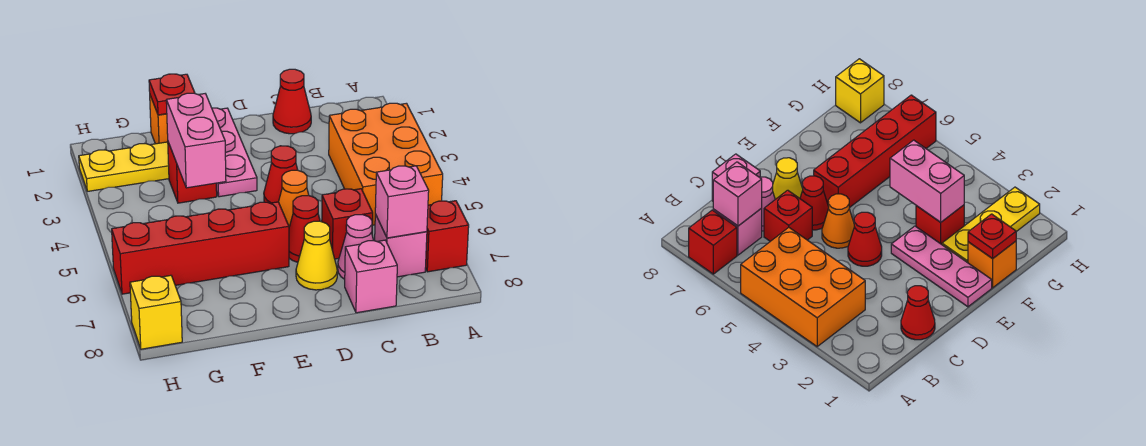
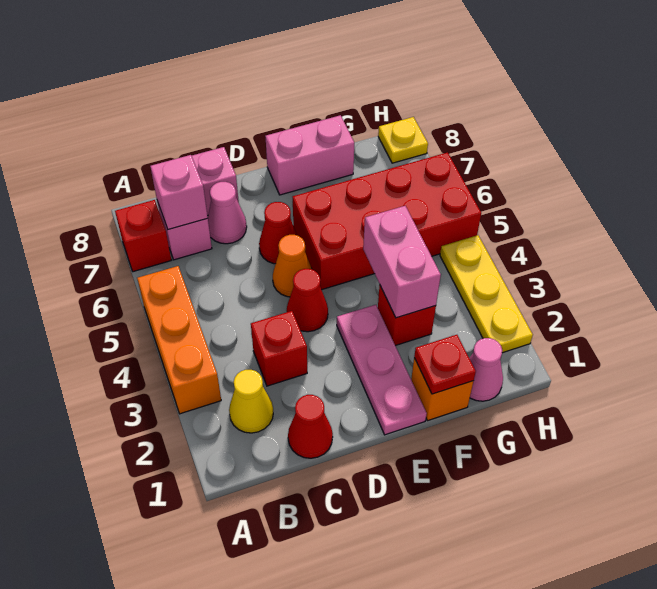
orange brick A3:B5 level 1 -> orange brick A3:A5 level 1
red brick C6 level 1 -> red brick C3 level 1
yellow cone D7 level 1 -> yellow cone B2 level 1
red brick E6:H6 level 1 -> red brick E5:H6 level 1
none -> pink brick E8:F8 level 1
yellow plate F2:H2 level 1 -> yellow plate H2:H4 level 1
none -> pink cone G1 level 1
yellow brick H8 level 1 -> yellow plate H8 level 1

